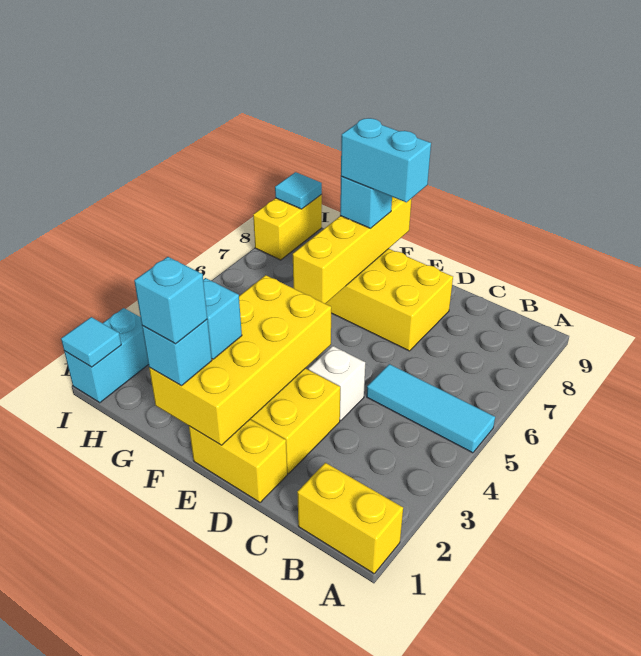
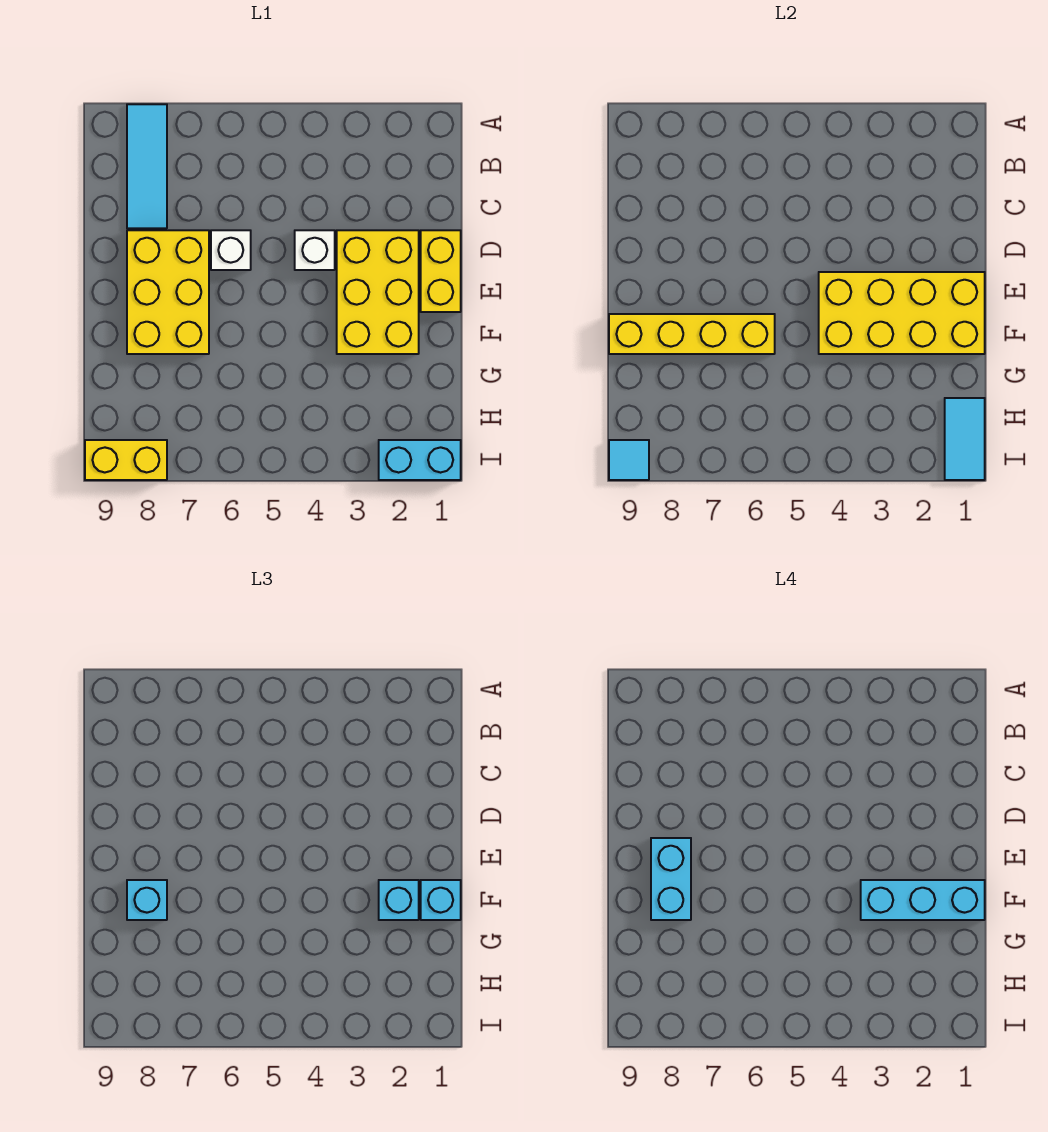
yellow brick A1:B1 level 1 -> none
cyan tile A5:C5 level 1 -> cyan tile A8:C8 level 1
none -> white brick D6 level 1
cyan brick F1 level 4 -> cyan brick F1:F3 level 4
cyan tile I1 level 2 -> cyan tile H1:I1 level 2

